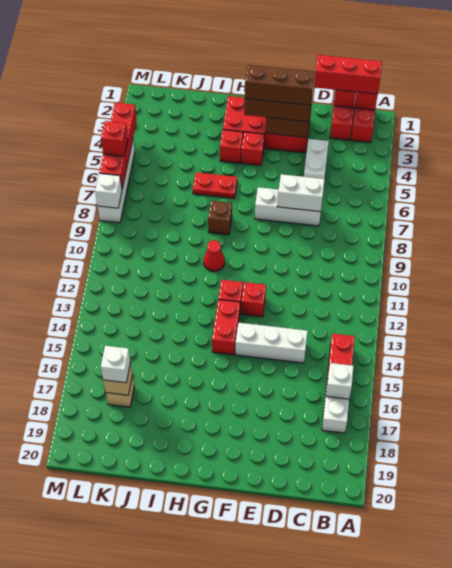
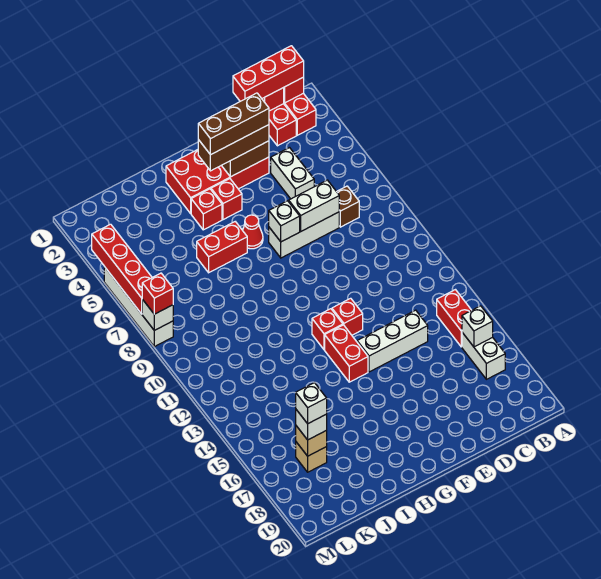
none -> white brick F7 level 2
red plate H6:I6 level 1 -> red brick H6:I6 level 1
brown brick H8 level 1 -> brown brick C7 level 1
red cone H10 level 1 -> red cone G6 level 1
none -> white brick K17 level 4
red brick M6 level 3 -> red brick M8 level 3

